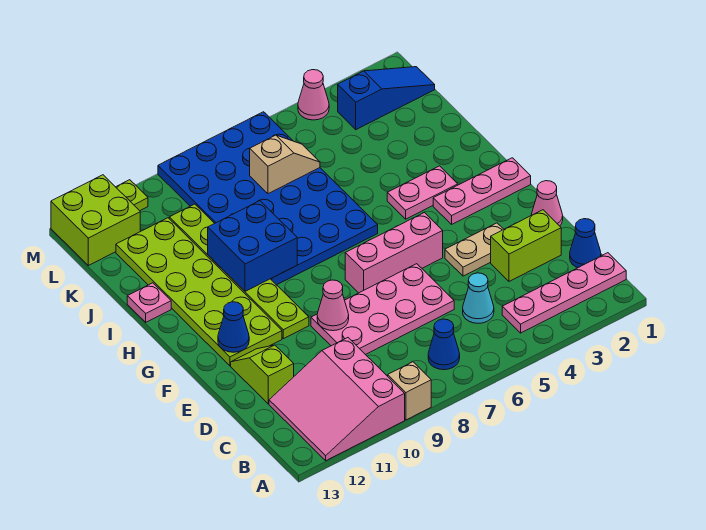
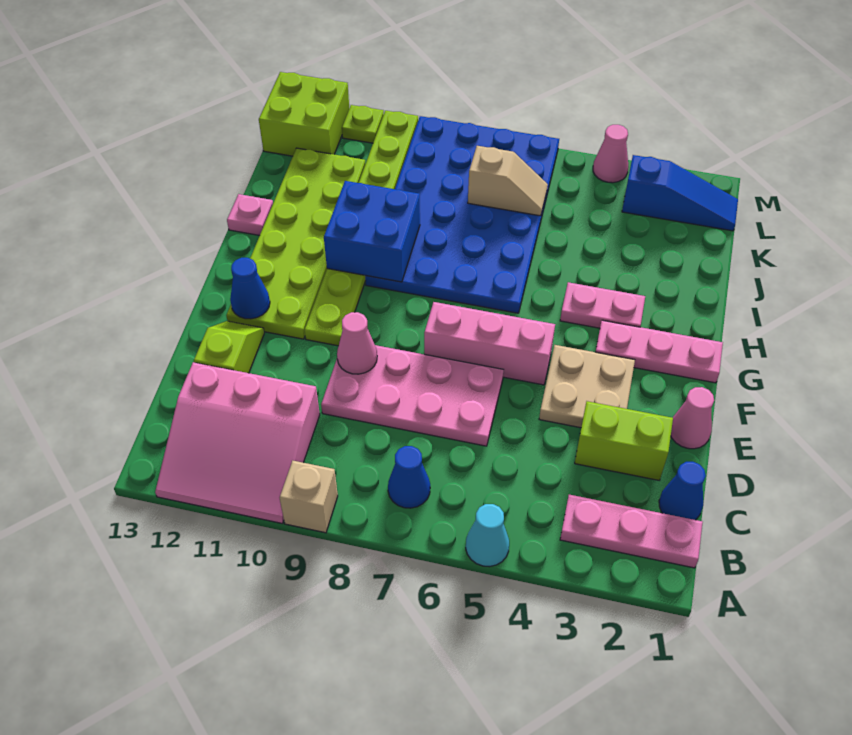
pink slope A10:C12 level 1 top 10 -> pink slope A10:C12 level 1 top C
pink plate B1:B4 level 1 -> pink plate B1:B3 level 1
cyan cone C5 level 1 -> cyan cone A5 level 1
tan plate E3:E4 level 1 -> tan plate E3:F4 level 1
lime plate F10:K10 level 1 -> lime plate F10:M10 level 1

